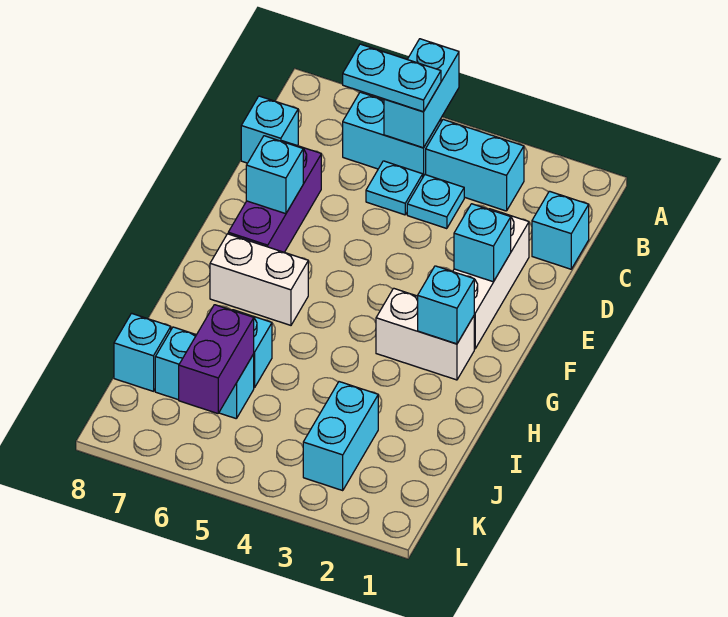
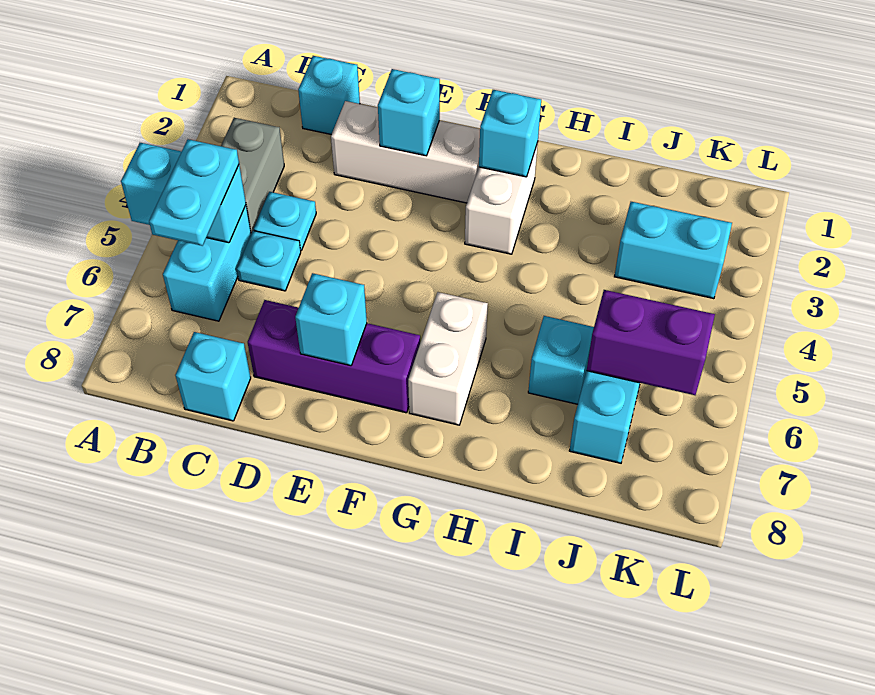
cyan brick B3:B4 level 1 -> grey brick B3:B4 level 1
cyan brick J8 level 1 -> none

